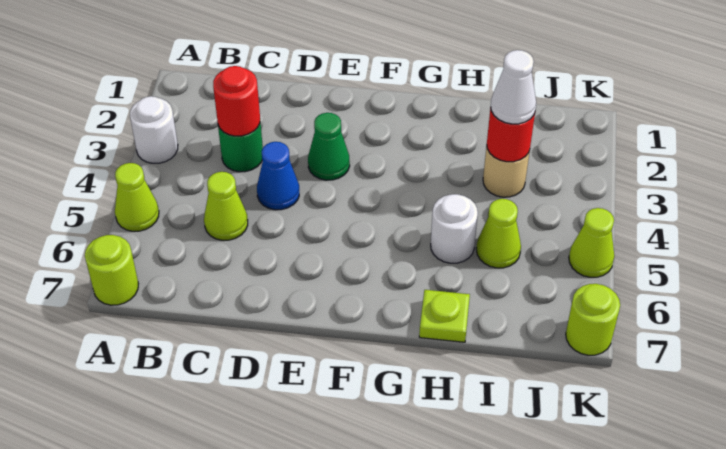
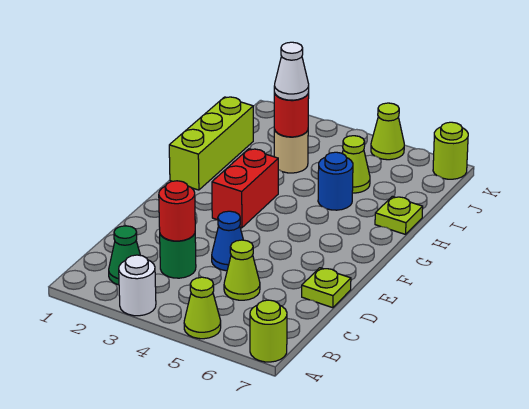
none -> lime plate D7 level 1
green cone E3 level 1 -> green cone B2 level 1
none -> red brick F3:G3 level 1
none -> lime brick G1:I1 level 1
white round brick H5 level 1 -> blue round brick H5 level 1

